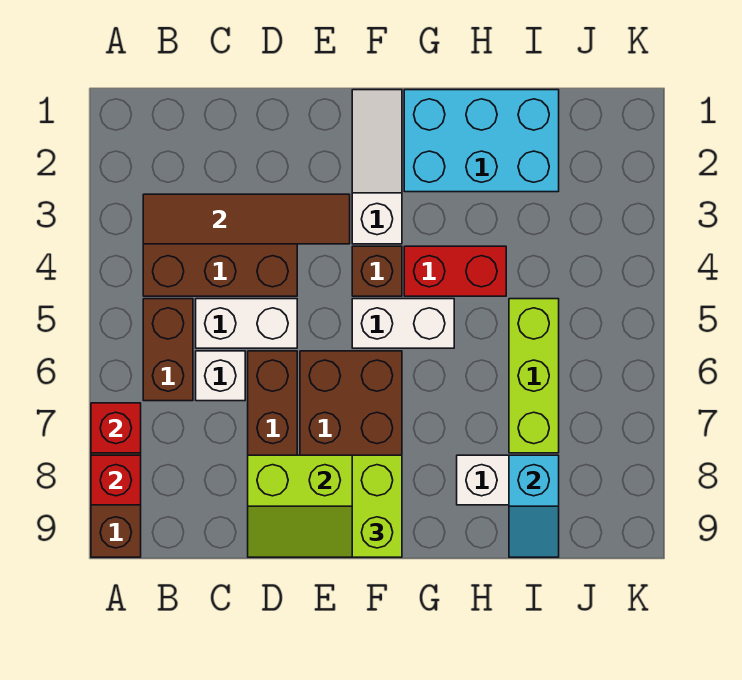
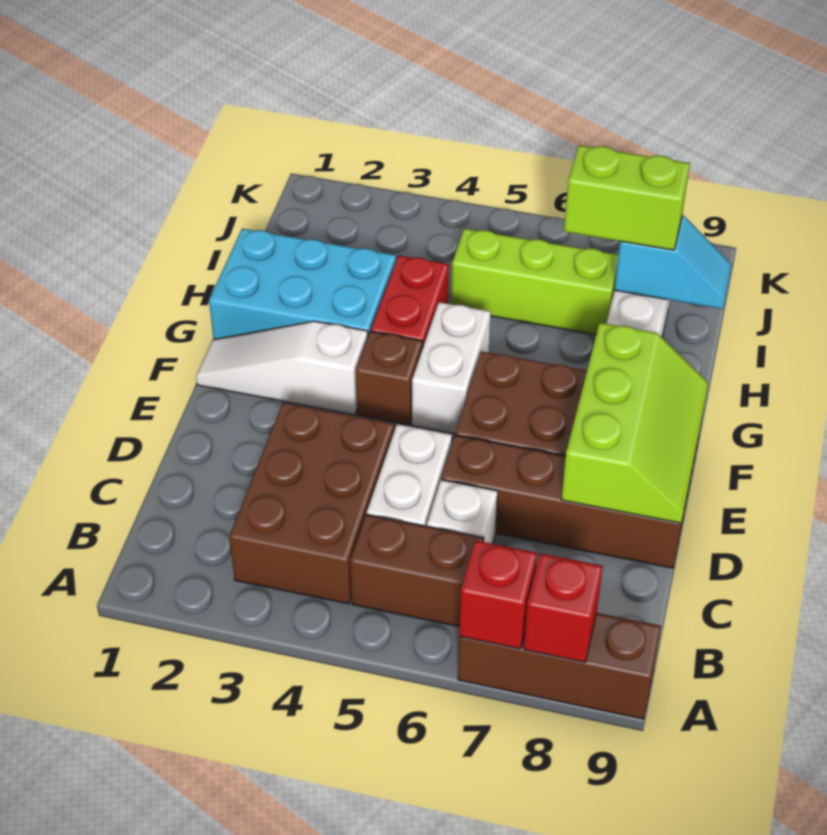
brown tile B3:E3 level 2 -> none
lime brick F8:F9 level 3 -> lime brick I7:I8 level 3
cyan brick G1:I2 level 1 -> cyan brick G1:H3 level 1

